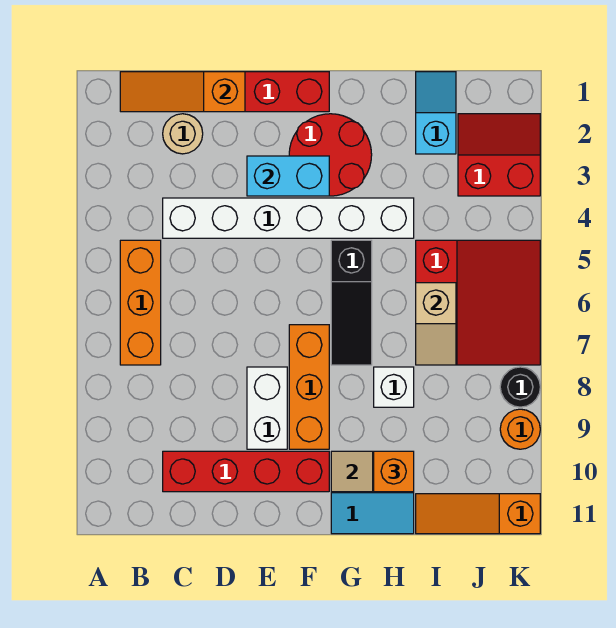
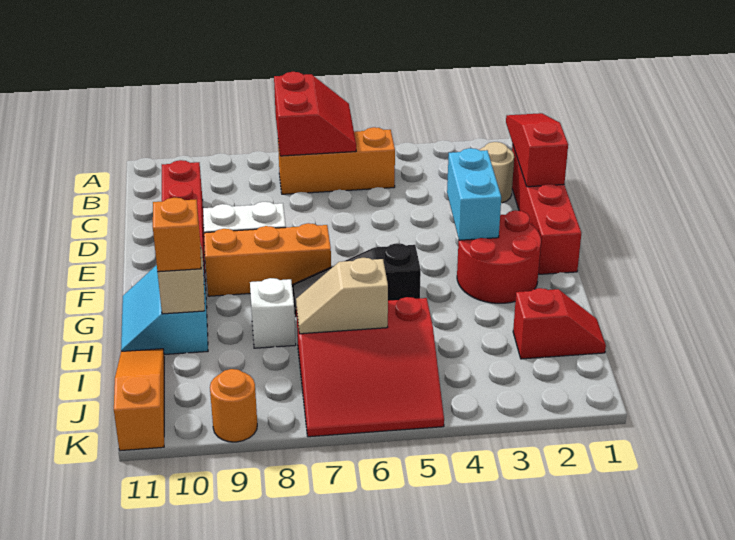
orange slope B1:D1 level 2 top D -> red slope B1:D1 level 2 top D
white brick C4:H4 level 1 -> none
cyan slope I1:I2 level 1 top 2 -> red slope I1:I2 level 1 top 2
red slope J2:K3 level 1 top 3 -> red slope A6:B7 level 2 top 7
black round brick K8 level 1 -> none

